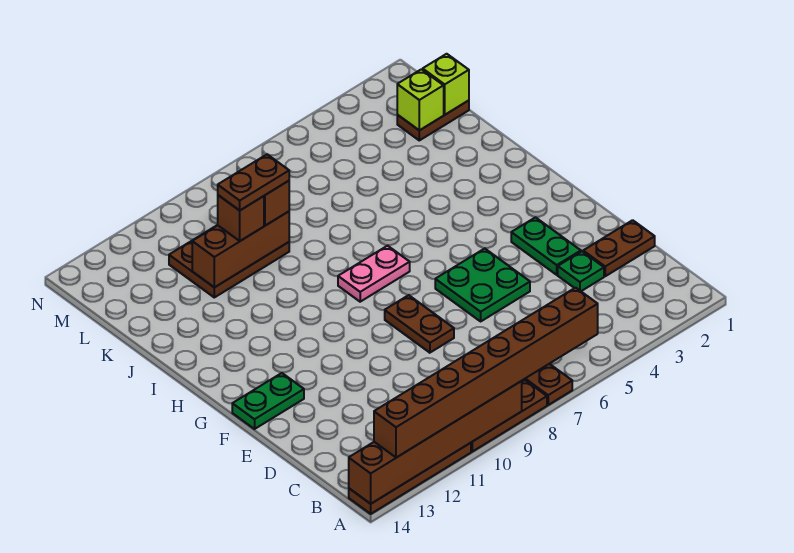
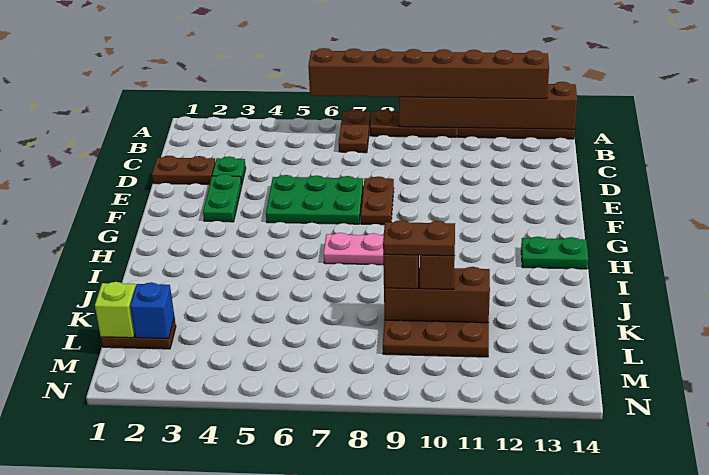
green plate E5:F6 level 1 -> green plate E5:F7 level 1
green plate F13:F14 level 1 -> green plate H13:H14 level 1
lime brick L2 level 2 -> blue brick L2 level 2

